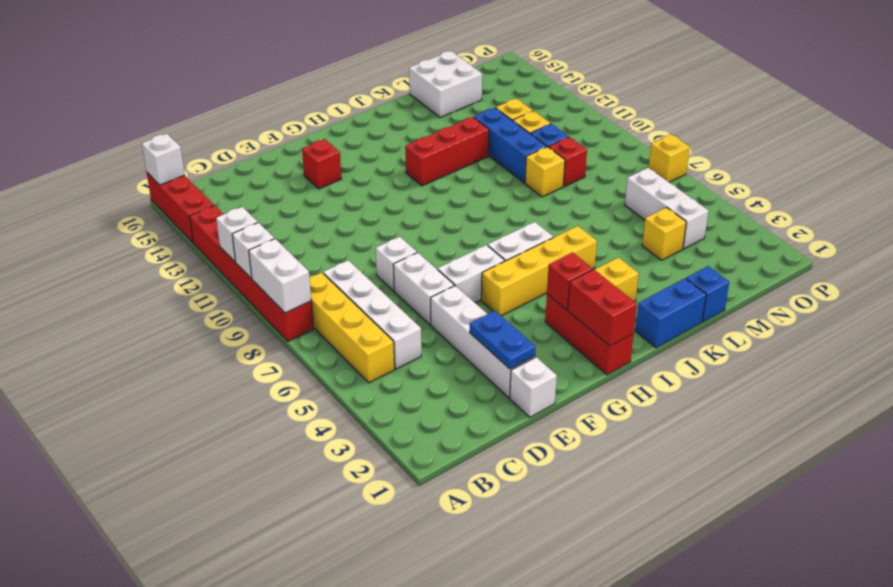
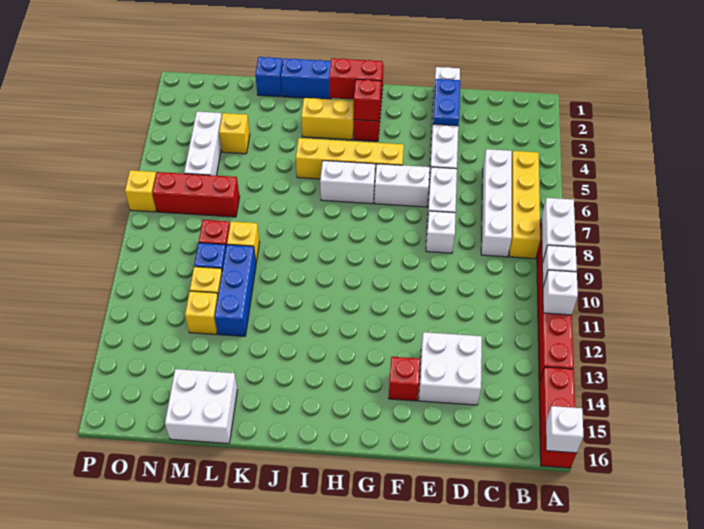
none -> white brick D13:E14 level 1
red brick H1:H2 level 2 -> red brick H2:I2 level 2
red brick I12:K12 level 1 -> red brick M7:O7 level 1

